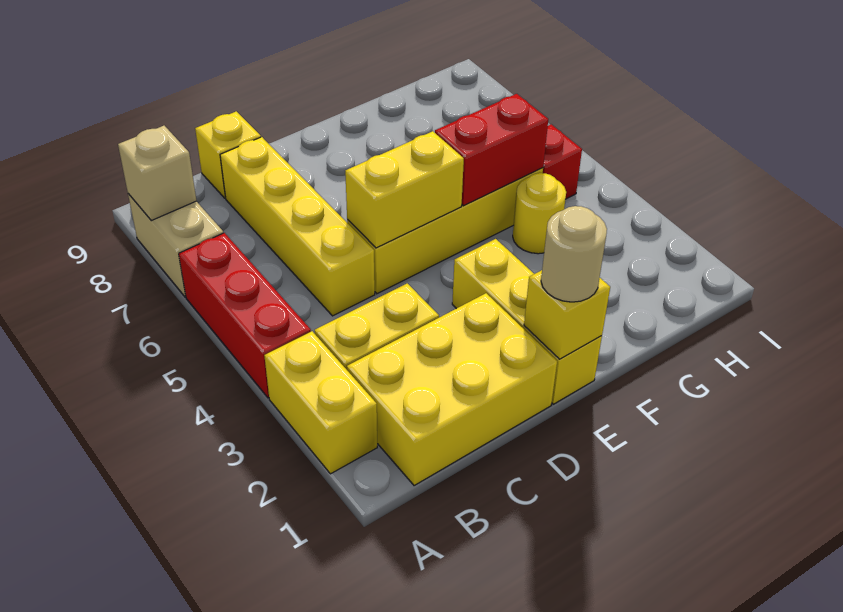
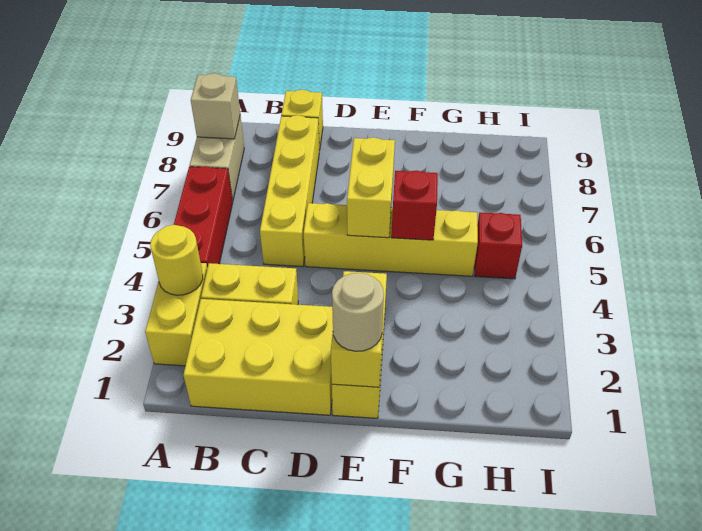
yellow brick D5:E5 level 2 -> yellow brick E5:E6 level 2
red brick F5:G5 level 2 -> red brick F5 level 2
yellow round brick G4 level 1 -> yellow round brick A3 level 2

